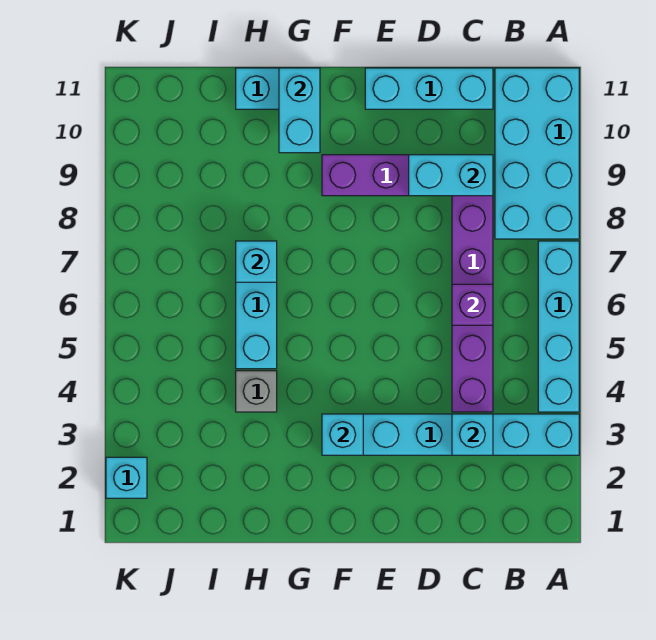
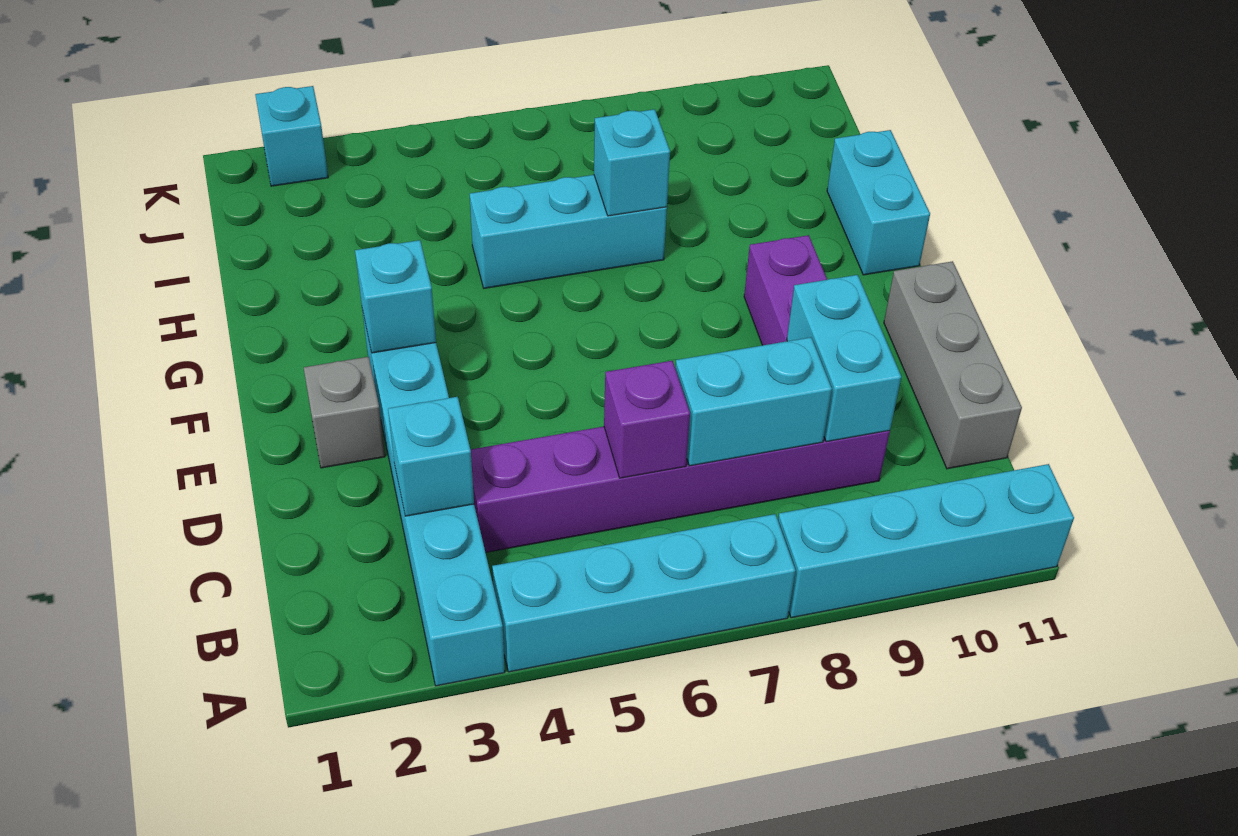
cyan brick A8:B11 level 1 -> cyan brick A8:A11 level 1
cyan brick C11:E11 level 1 -> grey brick C11:E11 level 1
cyan brick G10:G11 level 2 -> cyan brick C7:C8 level 2
grey brick H4 level 1 -> grey brick E2 level 1

